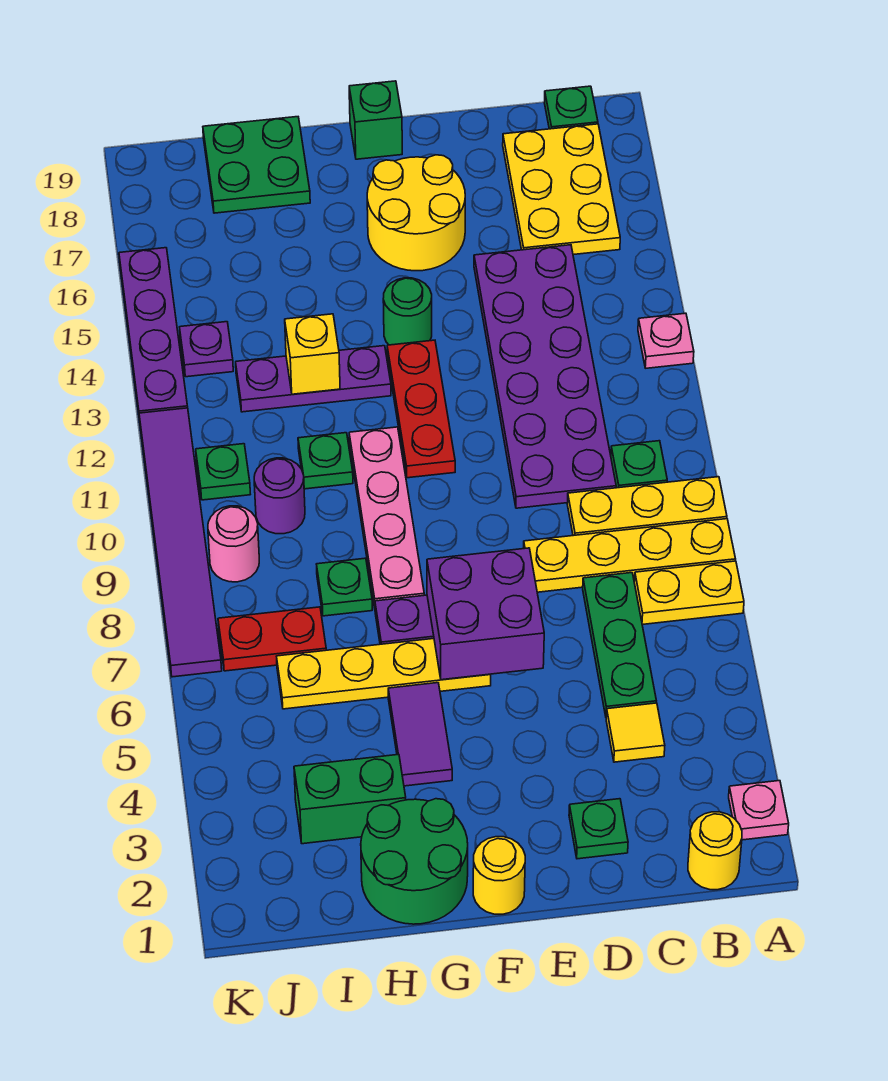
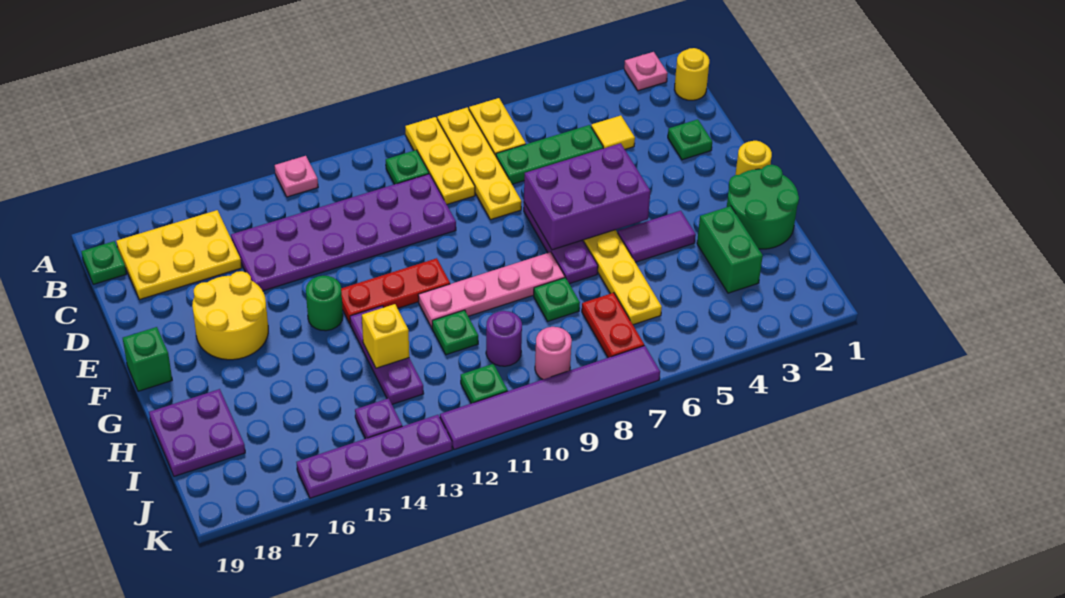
purple brick E6:F7 level 2 -> purple brick E5:F7 level 2
green plate H18:I19 level 1 -> purple plate H18:I19 level 1

